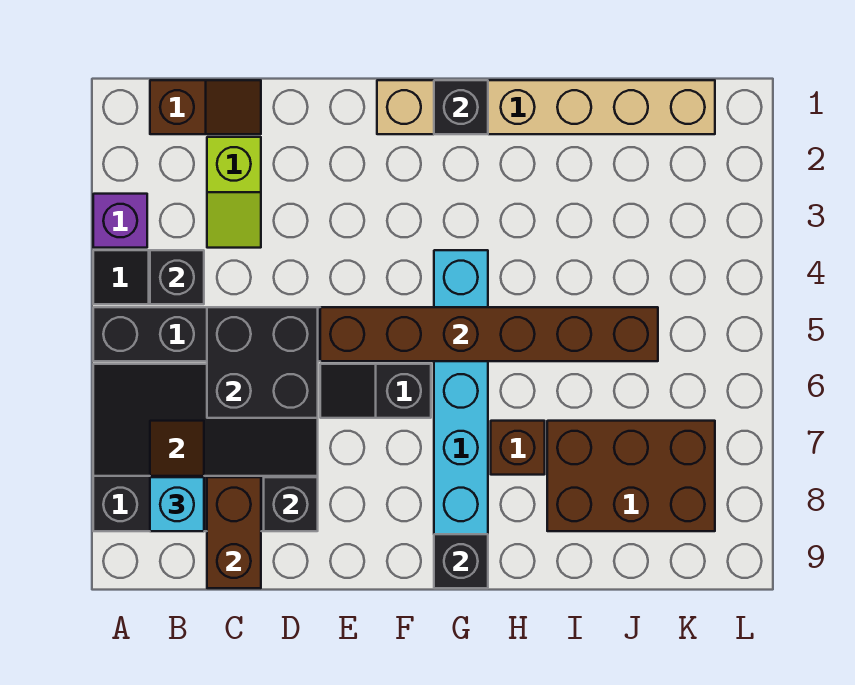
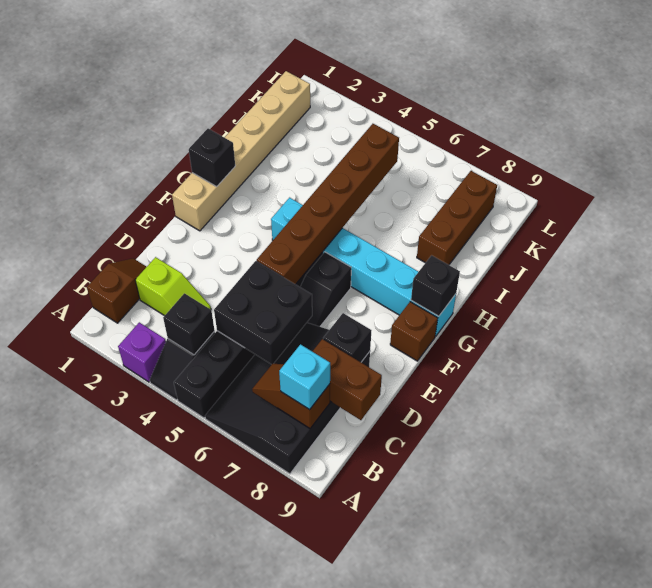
brown brick H7 level 1 -> brown brick F9 level 1
brown brick I7:K8 level 1 -> brown brick I8:K8 level 1

